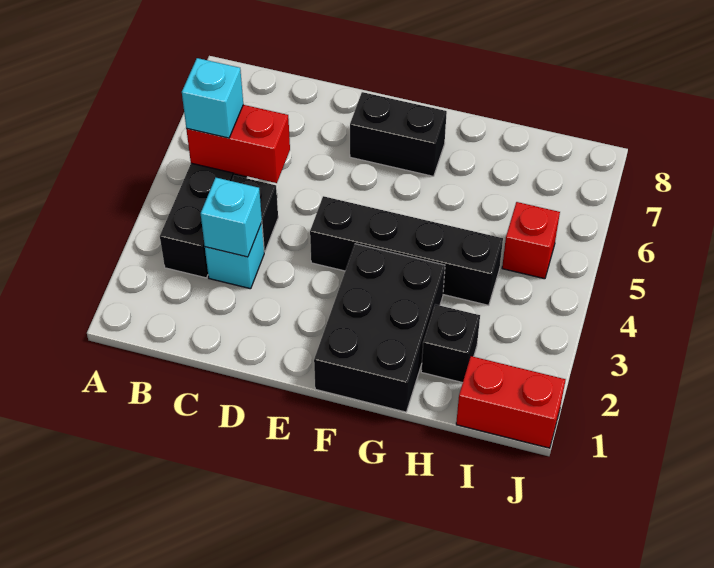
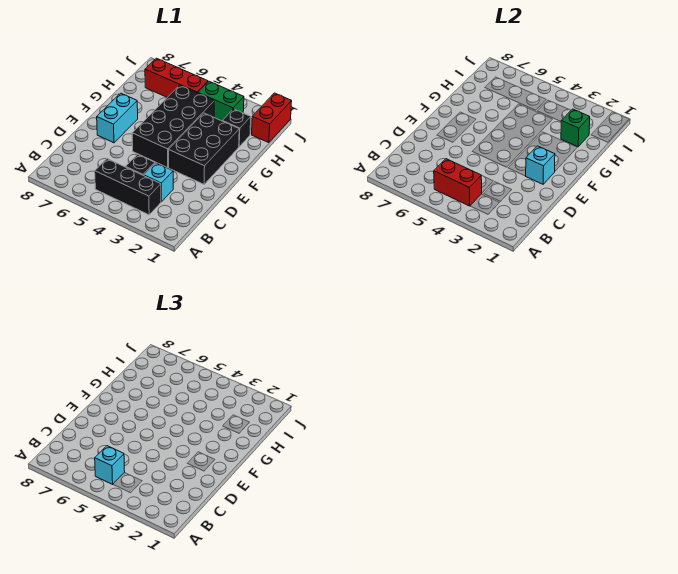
red brick B5:C5 level 2 -> red brick B4:B5 level 2
cyan brick C3 level 2 -> cyan brick E2 level 2
black brick E4:H4 level 1 -> black brick E4:H5 level 1
black brick E7:F7 level 1 -> cyan brick E7:F7 level 1
black brick F1:G3 level 1 -> black brick E2:G3 level 1
none -> green brick H2 level 2
none -> green brick I3:I4 level 1
red brick I5 level 1 -> red brick I5:I7 level 1

